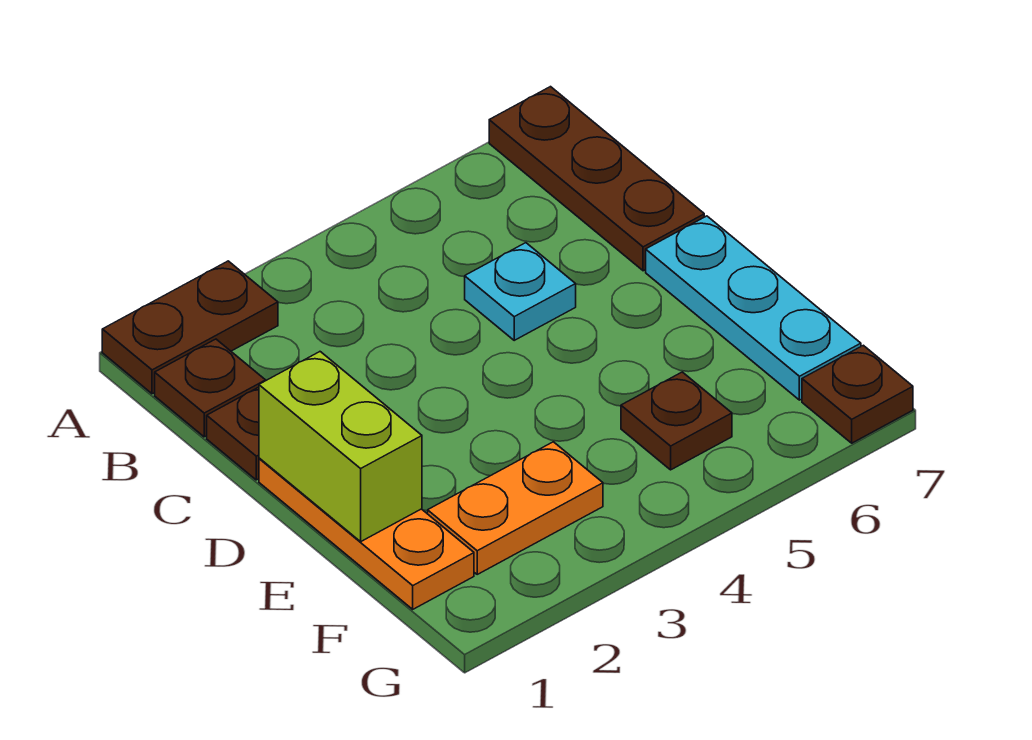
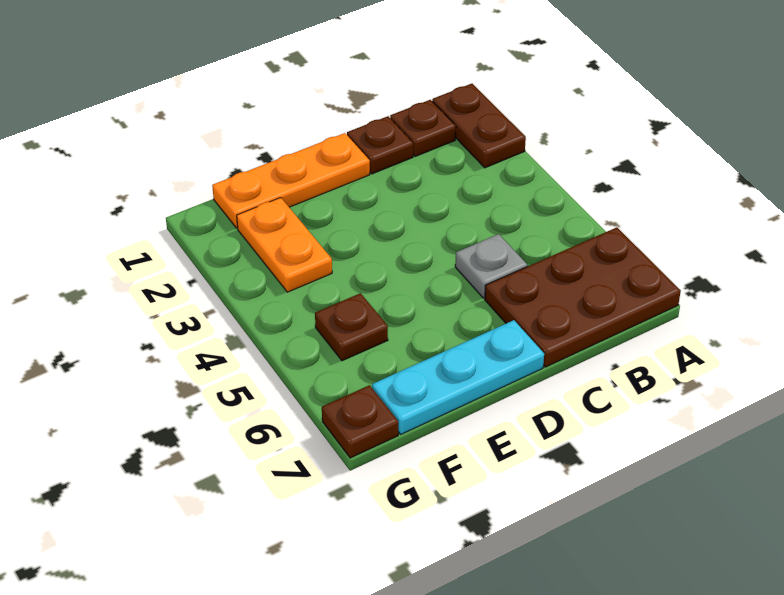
brown plate A7:C7 level 1 -> brown plate A6:C7 level 1
cyan plate C5 level 1 -> grey plate C5 level 1
lime brick D1:E1 level 2 -> none

